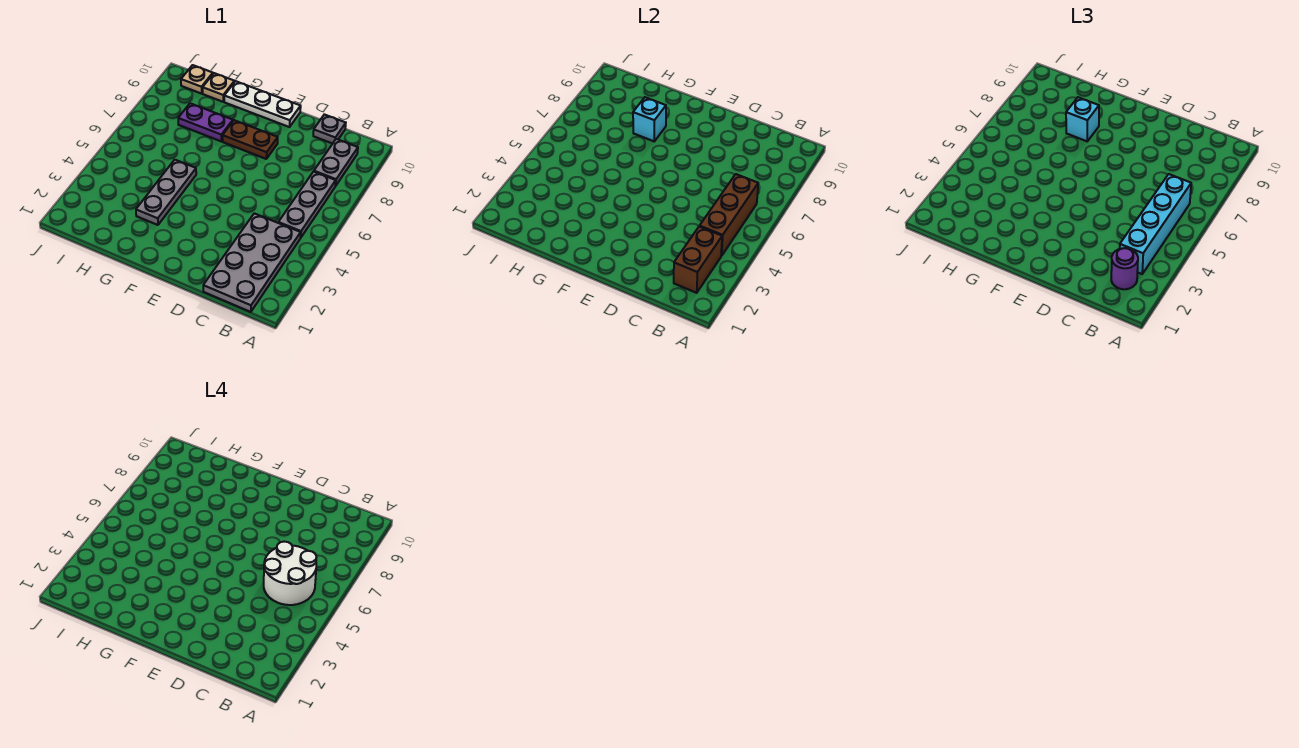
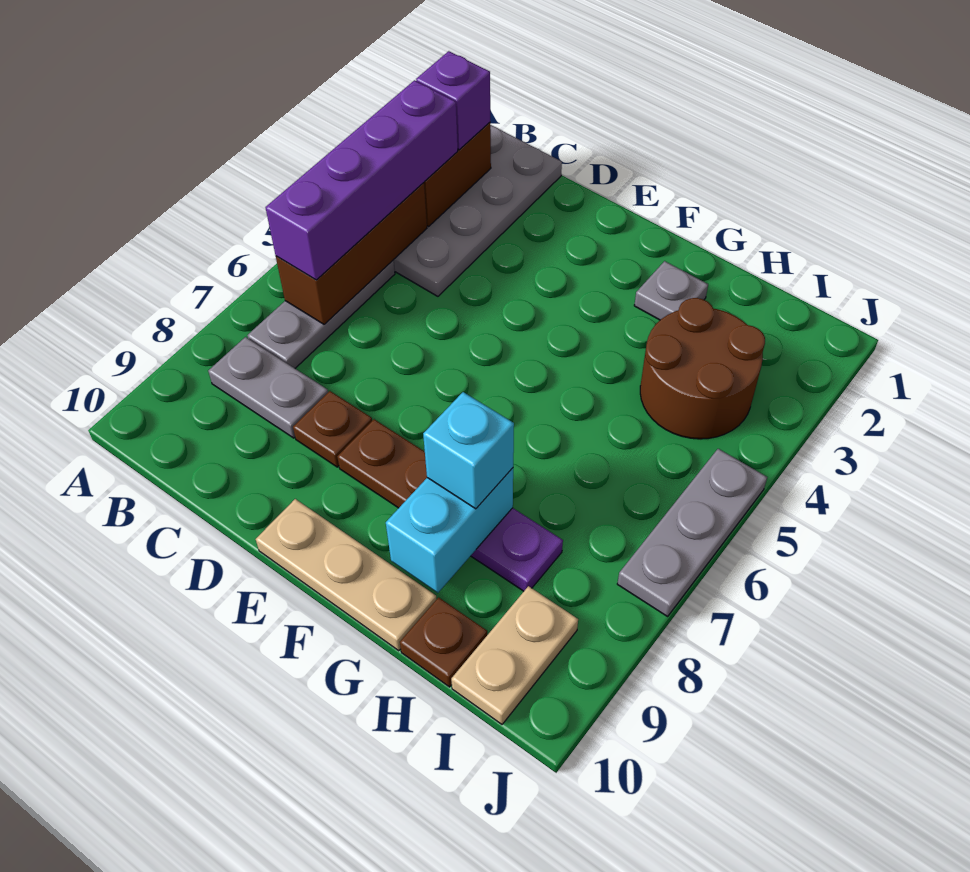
purple round brick B2 level 3 -> purple brick B2 level 3
cyan brick B3:B6 level 3 -> purple brick B3:B6 level 3
white round brick B5:C6 level 4 -> none
grey plate B8:B9 level 1 -> grey plate B8:C8 level 1
grey plate C10 level 1 -> grey plate G2 level 1
none -> brown plate D8 level 1
white plate E10:G10 level 1 -> tan plate E10:G10 level 1
grey plate G3:G5 level 1 -> grey plate J5:J7 level 1
cyan brick G8 level 2 -> cyan brick G8:G9 level 2
none -> brown round brick H3:I4 level 1
tan plate H10 level 1 -> brown plate H10 level 1
tan plate I10 level 1 -> tan plate I9:I10 level 1

